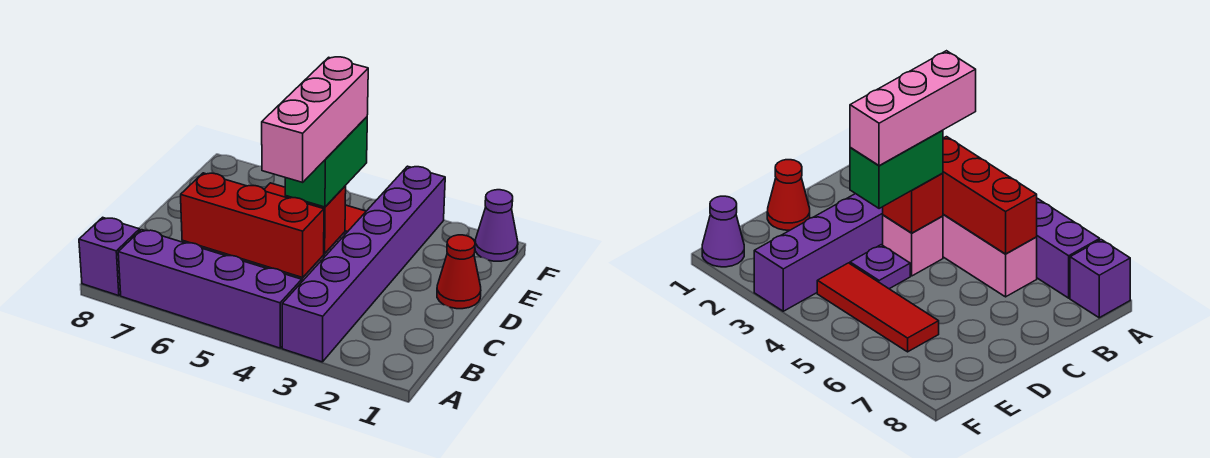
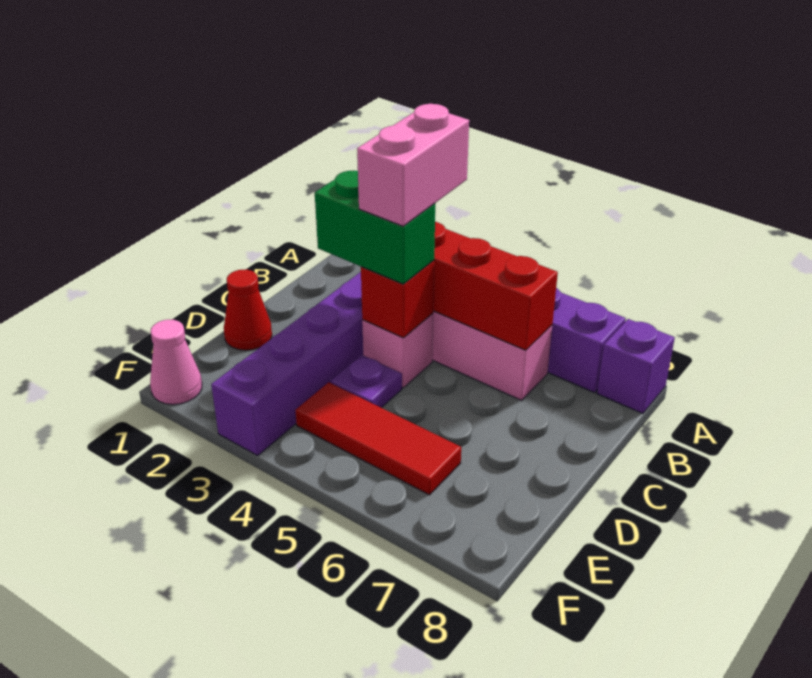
pink brick B4:D4 level 4 -> pink brick B4:C4 level 4
green brick C4:D4 level 3 -> green brick C3:C4 level 3
purple cone F1 level 1 -> pink cone F1 level 1

